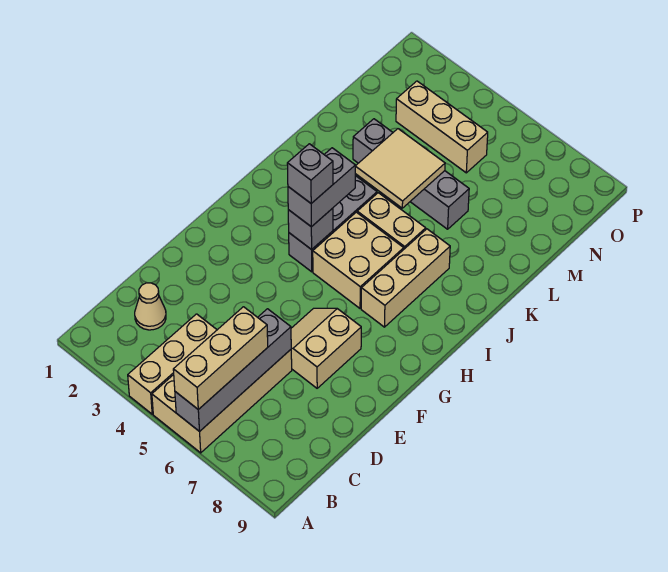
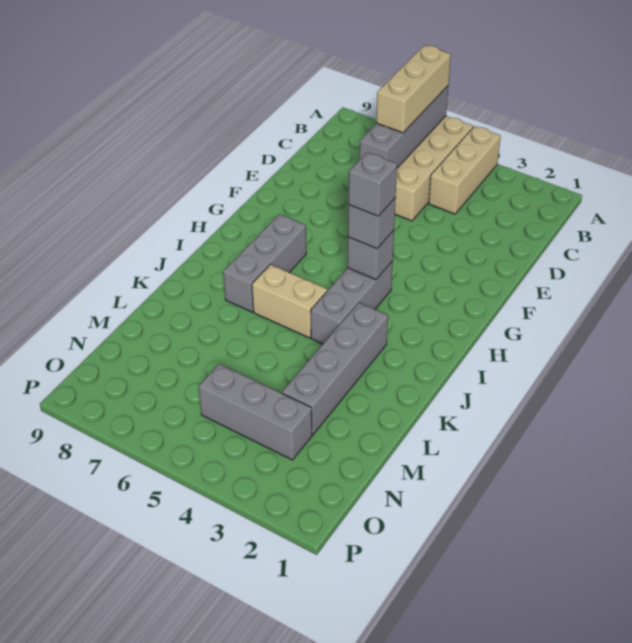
tan cone C2 level 1 -> none
tan slope E6:F7 level 1 top 7 -> none
grey brick H4:I4 level 3 -> grey brick H4 level 3
tan brick H5:I6 level 1 -> none
tan brick H7:J7 level 1 -> grey brick H7:J7 level 1
tan tile K4:L5 level 2 -> none
grey brick L3:L6 level 1 -> grey brick J3:M3 level 1
tan brick N3:N5 level 1 -> grey brick N3:N5 level 1

